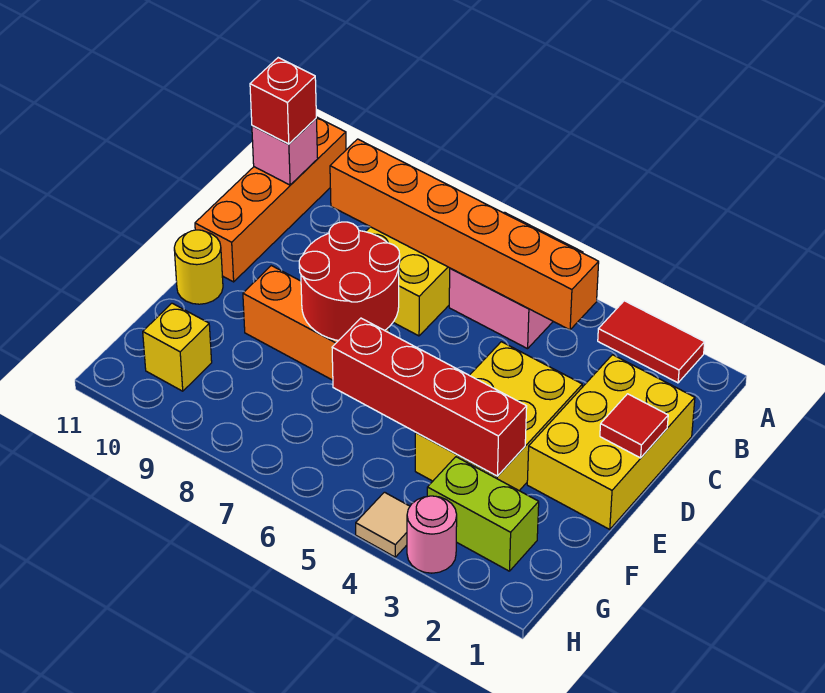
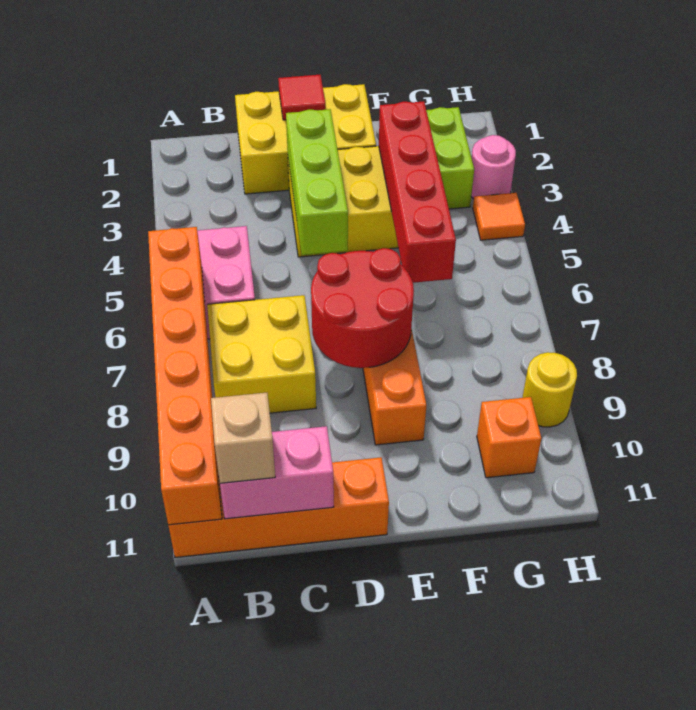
red tile A2:A3 level 1 -> none
orange brick B4:B9 level 2 -> orange brick A6:A11 level 2
pink brick B11 level 2 -> pink brick B11:C11 level 2
red brick B11 level 3 -> tan brick B11 level 3
none -> lime brick D3:D5 level 2
yellow round brick E11 level 1 -> yellow round brick H9 level 1
yellow brick G10 level 1 -> orange brick G10 level 1
tan tile H4 level 1 -> orange tile H4 level 1

